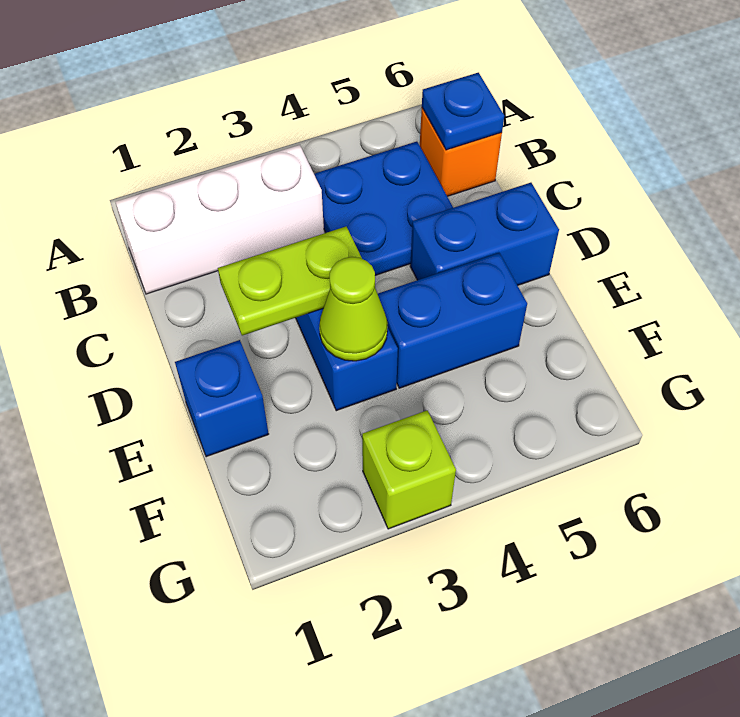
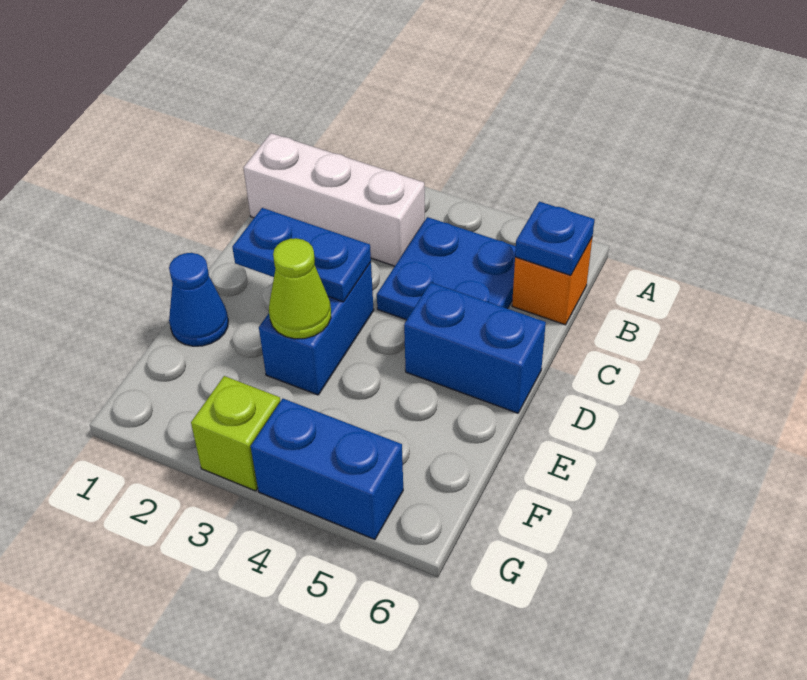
lime plate D2:D3 level 2 -> blue plate D2:D3 level 2
blue brick E1 level 1 -> blue cone E1 level 1
blue brick E4:E5 level 1 -> blue brick G4:G5 level 1

